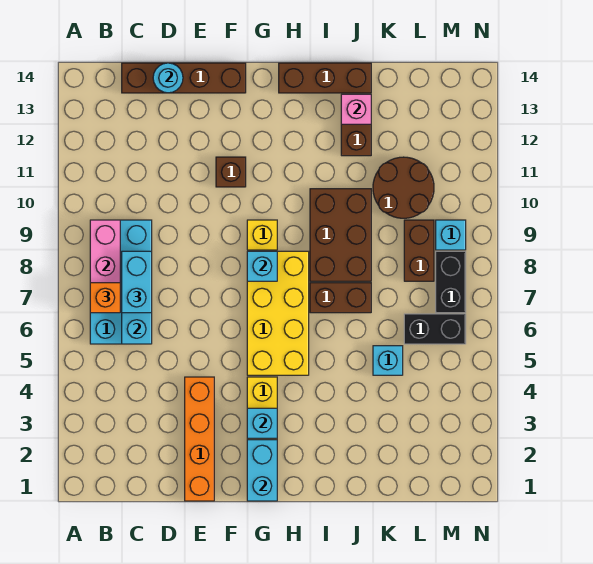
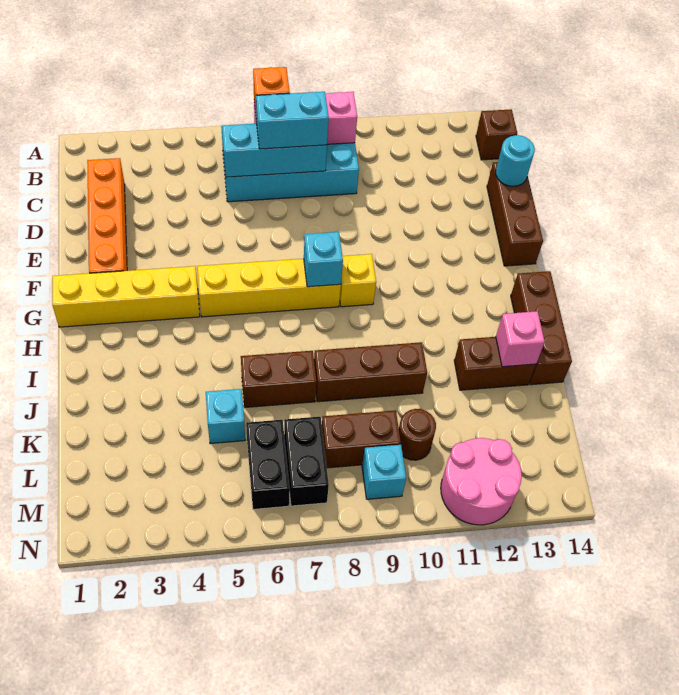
brown brick C14:F14 level 1 -> brown brick D14:F14 level 1
orange brick E1:E4 level 1 -> orange brick C2:F2 level 1
brown brick F11 level 1 -> brown brick B14 level 1
cyan brick G1:G2 level 2 -> none
cyan brick G3 level 2 -> none
yellow brick G5:H8 level 1 -> yellow brick G5:G8 level 1
brown brick I7:J7 level 1 -> brown brick J6:J7 level 1
brown brick I8:J10 level 1 -> brown brick J8:J10 level 1
brown round brick K10:L11 level 1 -> brown round brick L10 level 1
black brick M7:M8 level 1 -> black brick L7:M7 level 1
none -> pink round brick M11:N12 level 1

